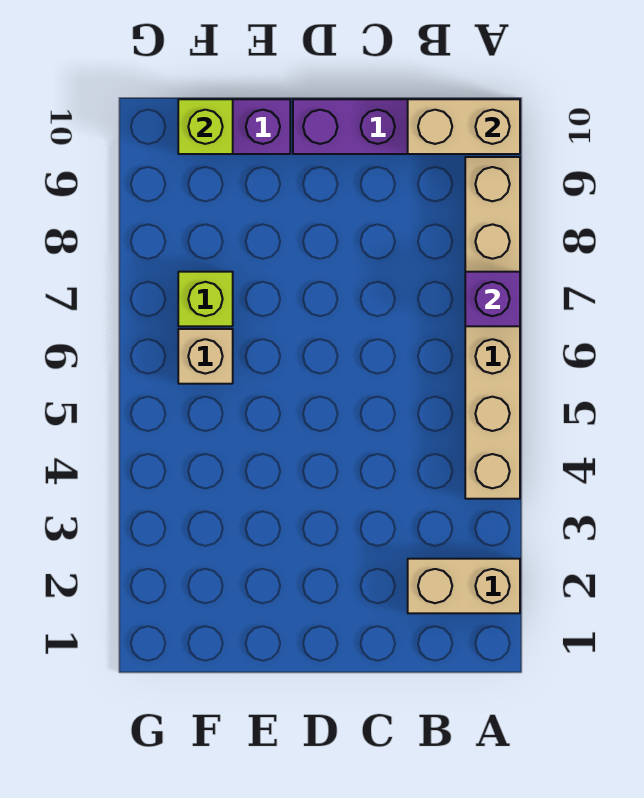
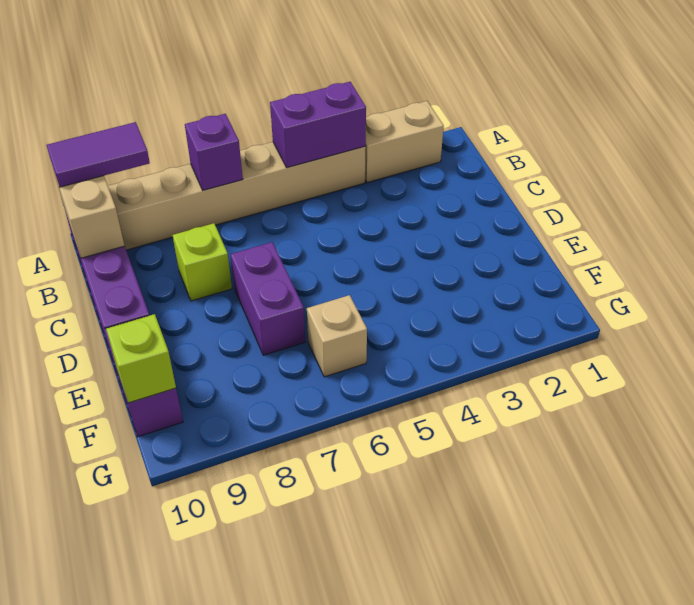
tan brick A2:B2 level 1 -> tan brick A2:A3 level 1
none -> purple brick A4:A5 level 2
none -> purple tile A9:A10 level 3
none -> purple brick D7:E7 level 1
lime brick F7 level 1 -> lime brick C8 level 1

